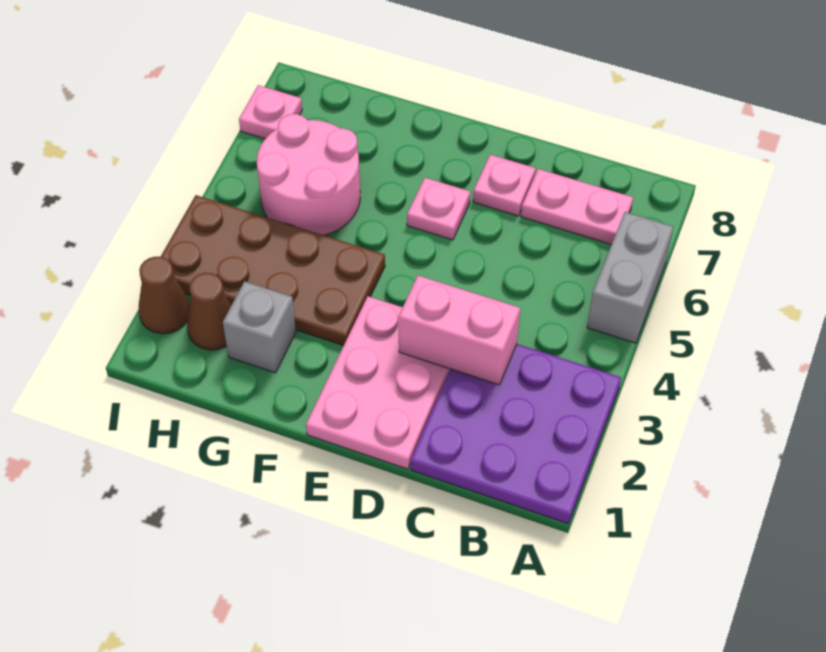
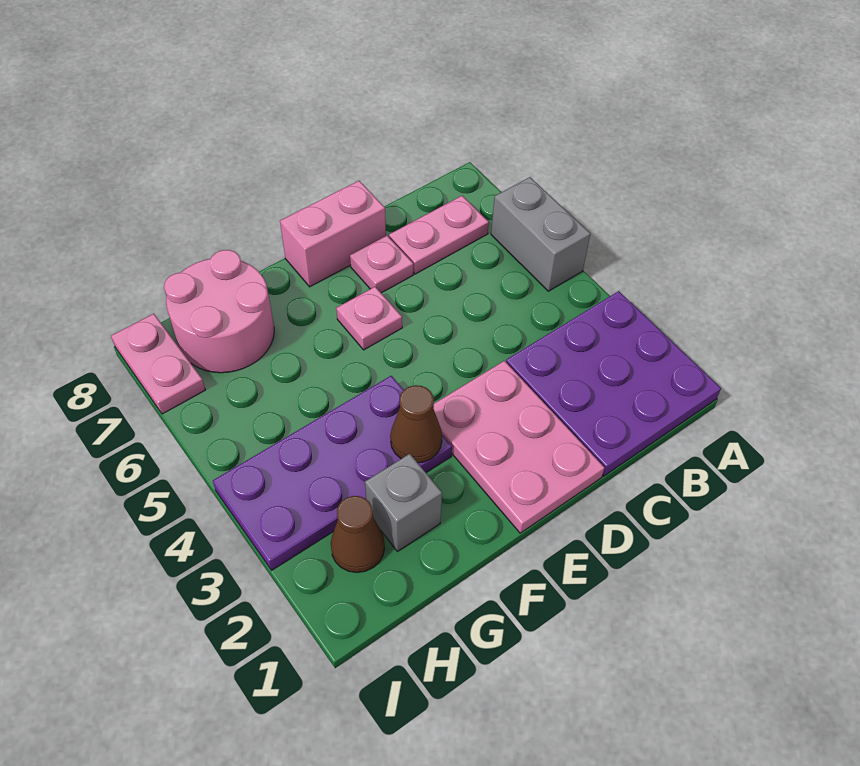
pink brick C3:D3 level 2 -> pink brick D8:E8 level 1
brown plate F3:I4 level 1 -> purple plate F3:I4 level 1
pink round brick G5:H6 level 1 -> pink round brick G7:H8 level 1
brown cone I2 level 1 -> brown cone F3 level 2
pink plate I7 level 1 -> pink plate I7:I8 level 1

